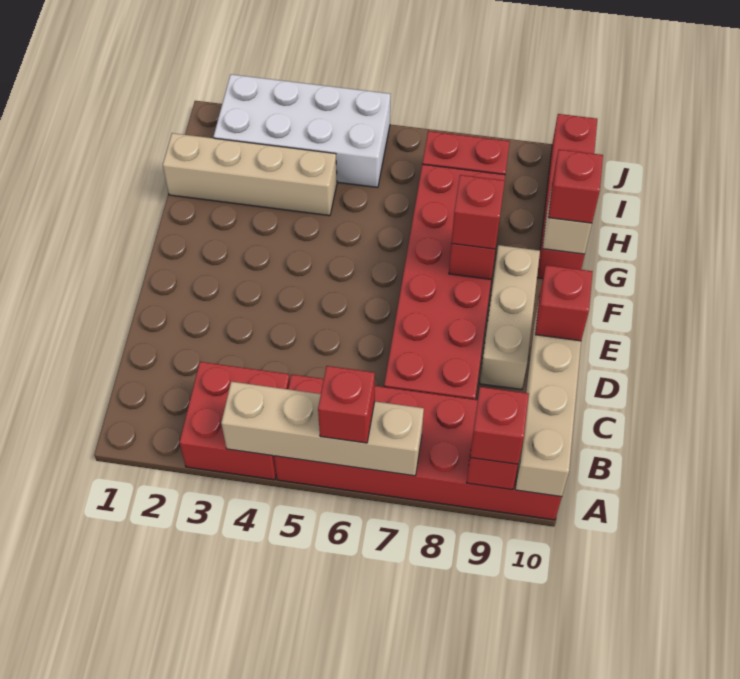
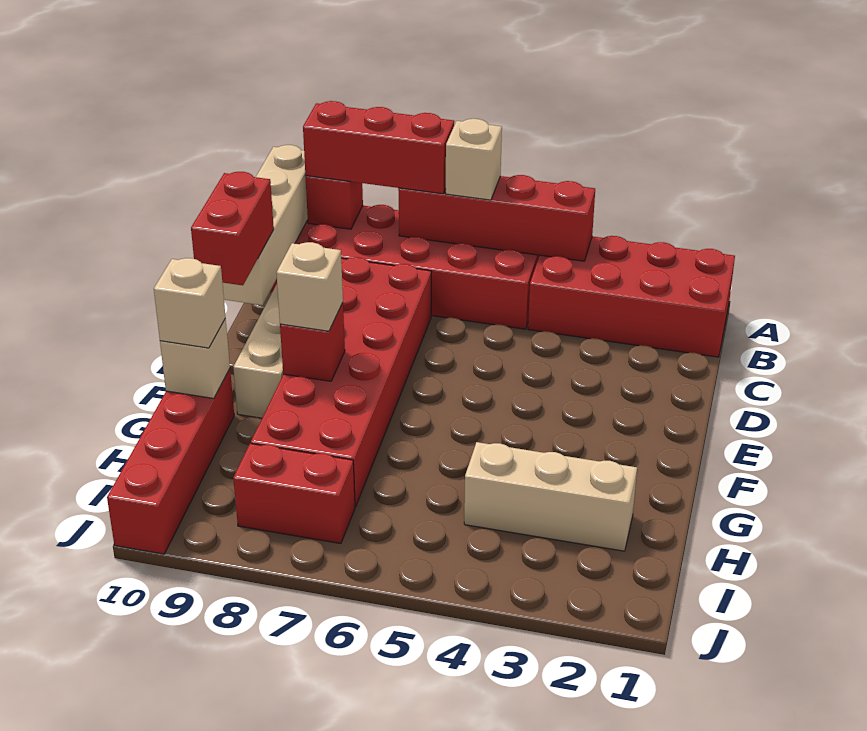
red brick A3:B4 level 1 -> red brick A1:B4 level 1
tan brick A4:A7 level 2 -> red brick A4:A7 level 2
red brick A6 level 3 -> tan brick A6 level 3
red brick A9 level 3 -> red brick A7:A9 level 3
red brick D10 level 3 -> red brick D10:E10 level 3
red brick F8 level 3 -> tan brick F8 level 3
red brick G10 level 3 -> tan brick G10 level 3
tan brick H1:H4 level 1 -> tan brick H2:H4 level 1
white brick I2:J5 level 1 -> none

